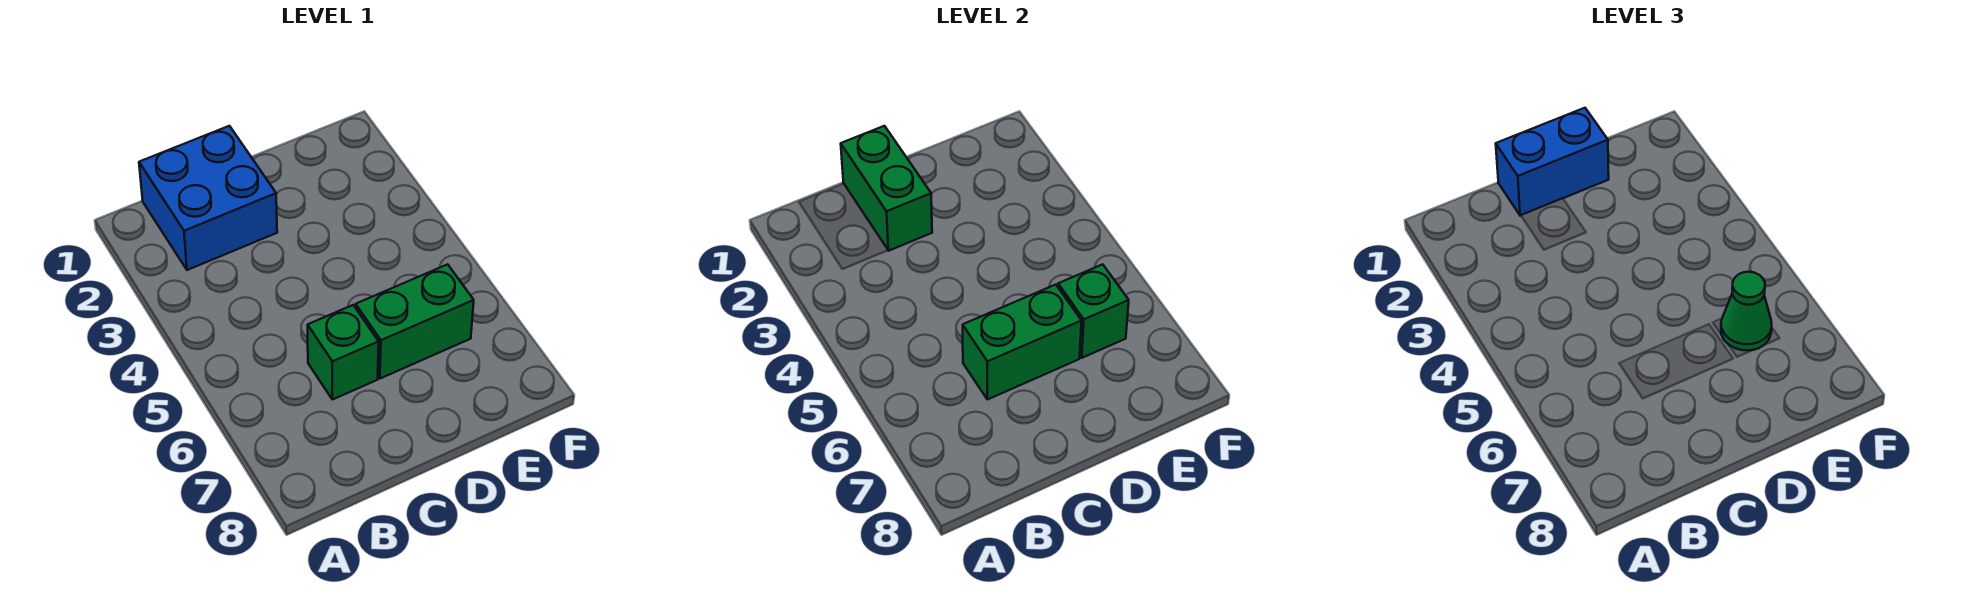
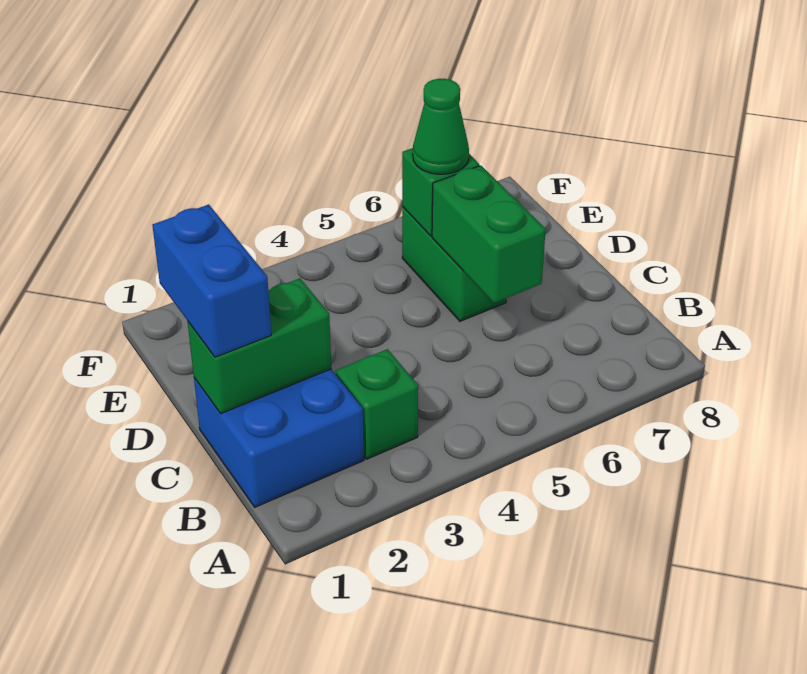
green brick C6 level 1 -> green brick B3 level 1

